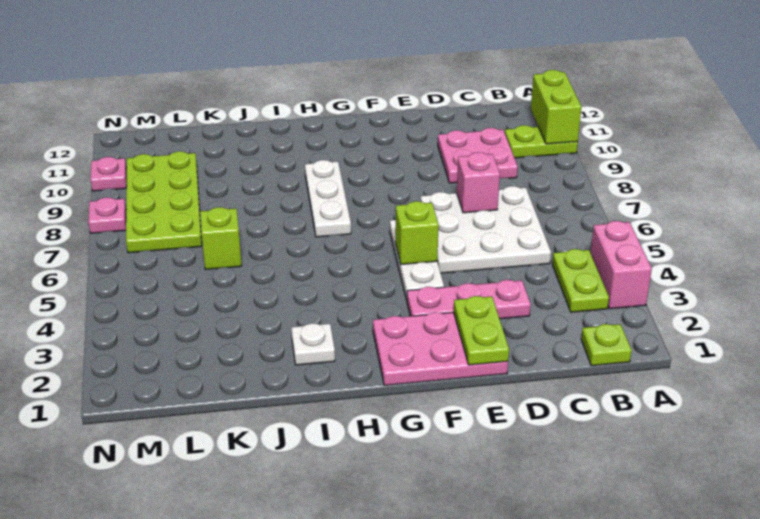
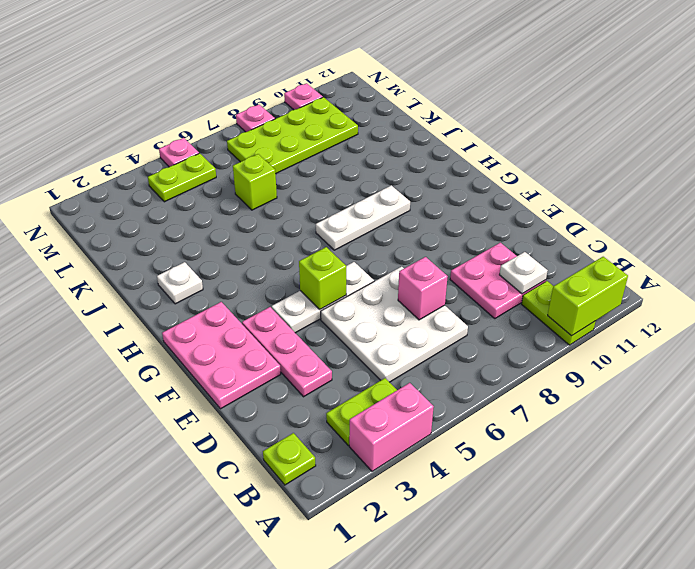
none -> white plate C10 level 2
lime plate E1:E2 level 2 -> lime plate M4:M5 level 1
none -> pink plate N5 level 1

